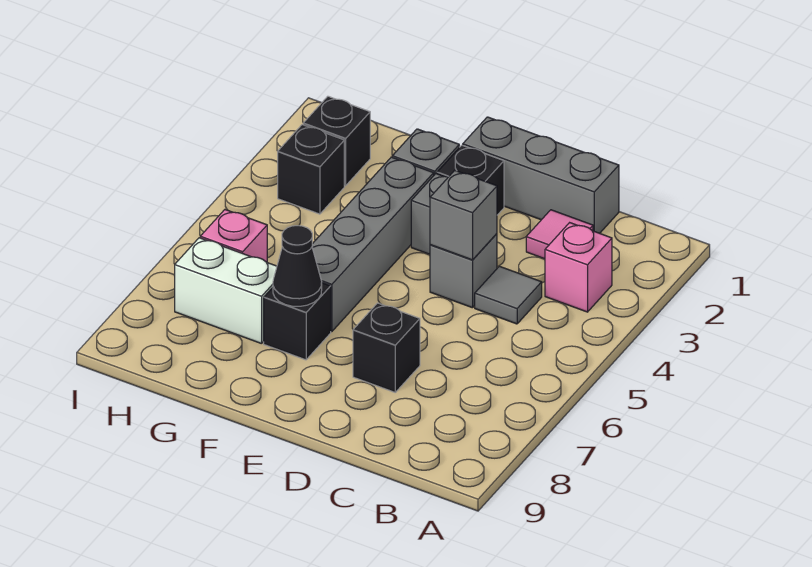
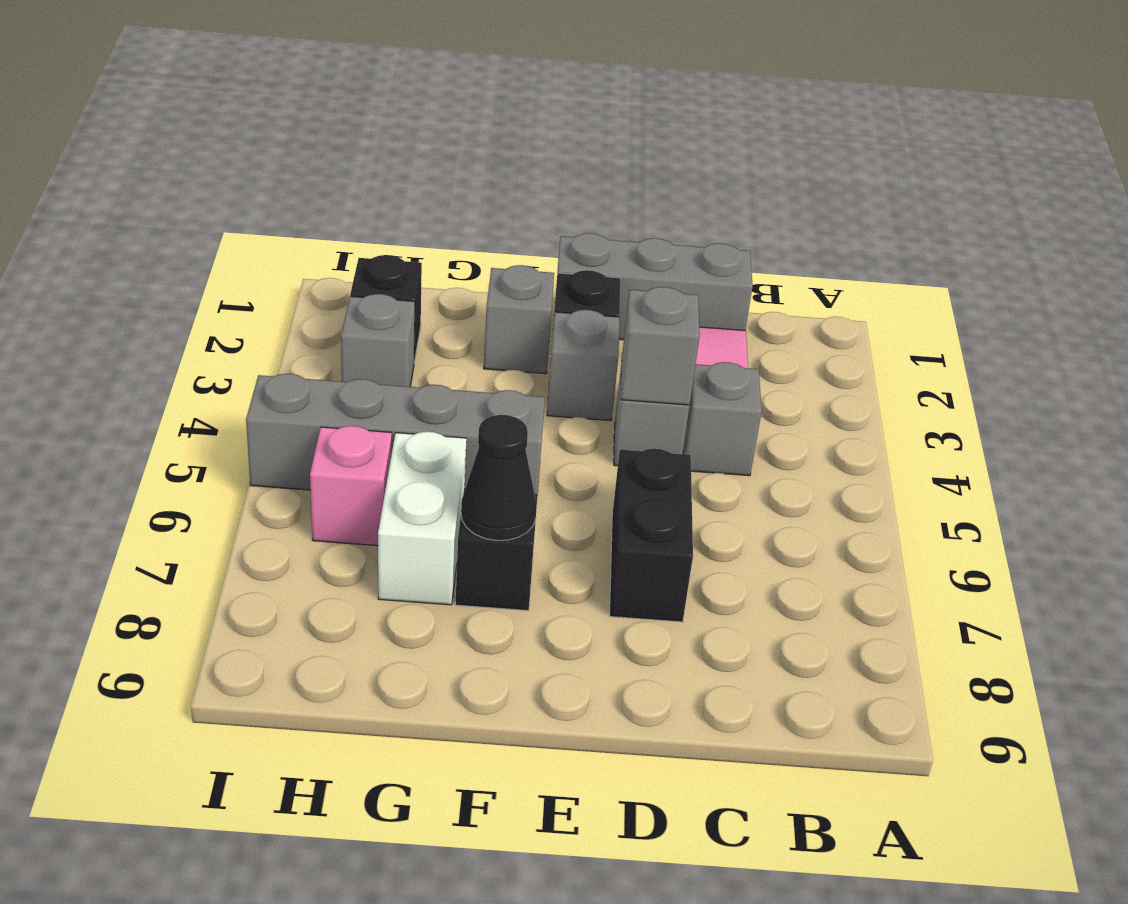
pink brick B3 level 1 -> none
grey tile C4 level 1 -> grey brick C4 level 1
black brick D7 level 1 -> black brick D6:D7 level 1
grey brick F3:F6 level 1 -> grey brick F5:I5 level 1
white brick G7:H7 level 1 -> white brick G6:G7 level 1
black brick H3 level 1 -> grey brick H3 level 1

